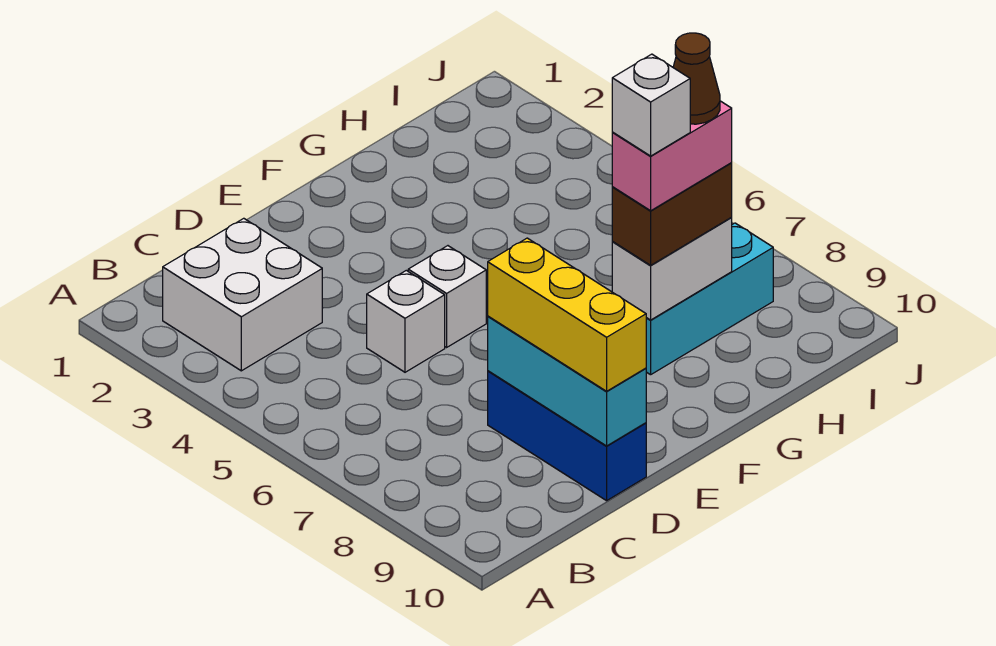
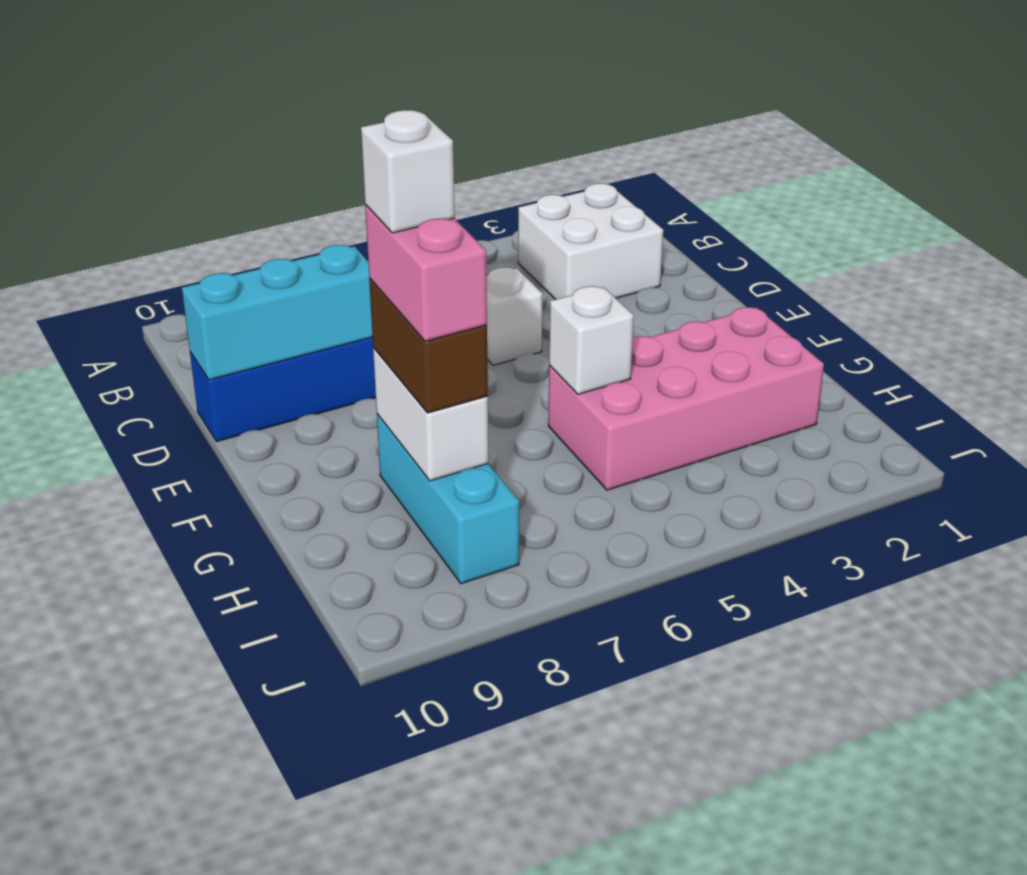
yellow brick D8:D10 level 3 -> none
white brick E5 level 1 -> white brick G5 level 2
none -> pink brick G2:H5 level 1
brown cone H8 level 5 -> none

